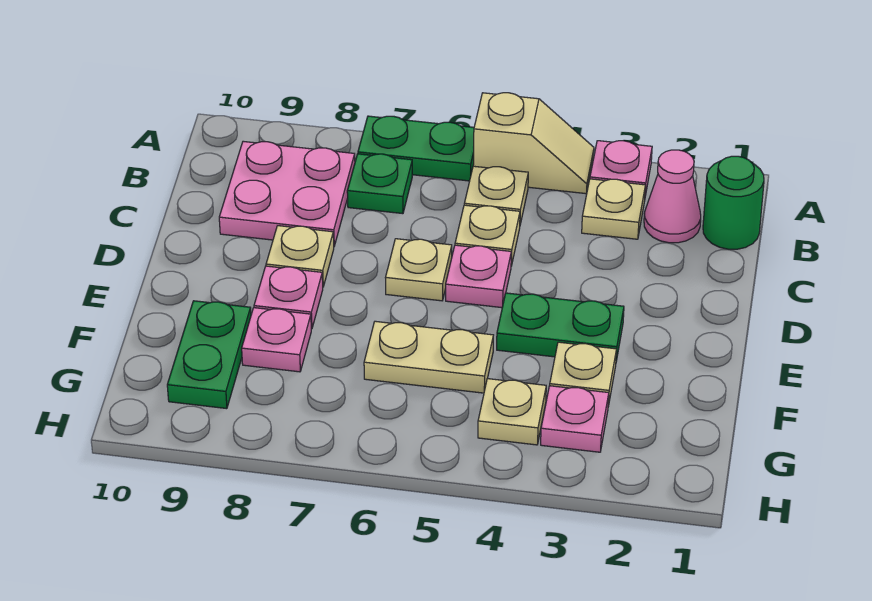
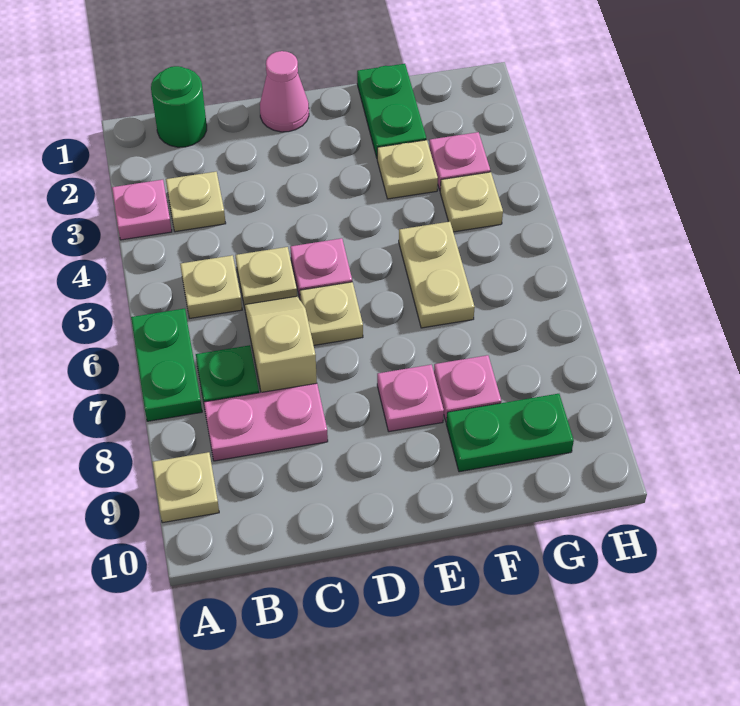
tan slope A4:A5 level 1 top 5 -> tan slope C6:C7 level 1 top 7
pink cone B2 level 1 -> pink cone D1 level 1
pink plate B8:C9 level 1 -> pink plate B8:C8 level 1
tan plate D8 level 1 -> tan plate A9 level 1
green plate E3:E4 level 1 -> green plate F1:F2 level 1

